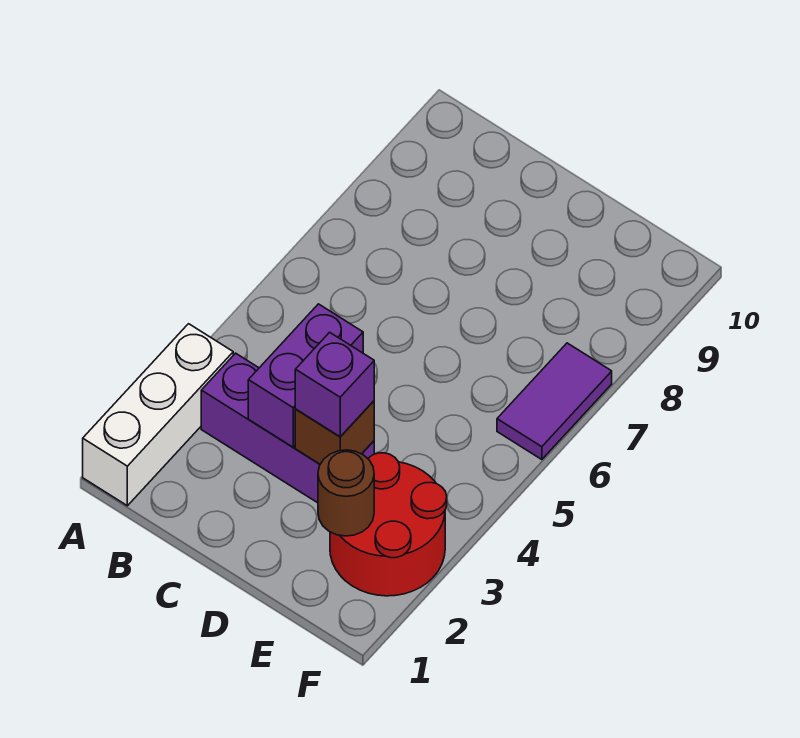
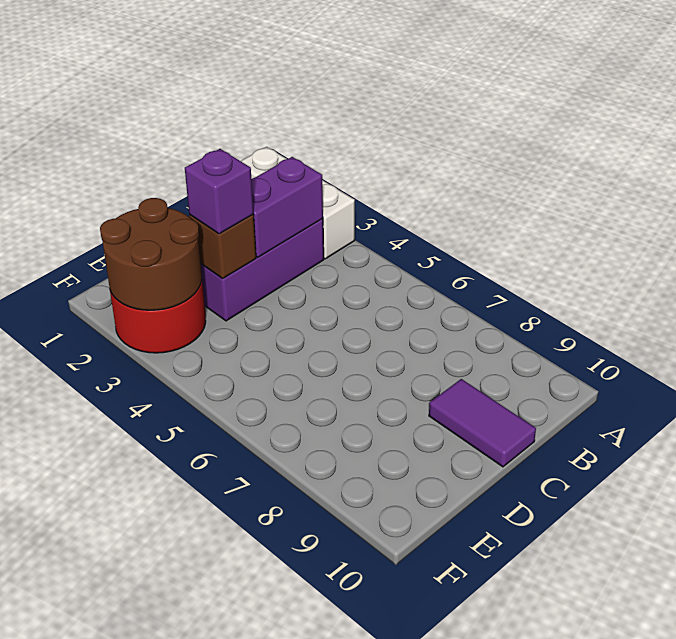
purple brick C3:C4 level 2 -> purple brick B3:C3 level 2
brown round brick E2 level 2 -> brown round brick E2:F3 level 2
purple tile F6:F7 level 1 -> purple tile C9:C10 level 1

